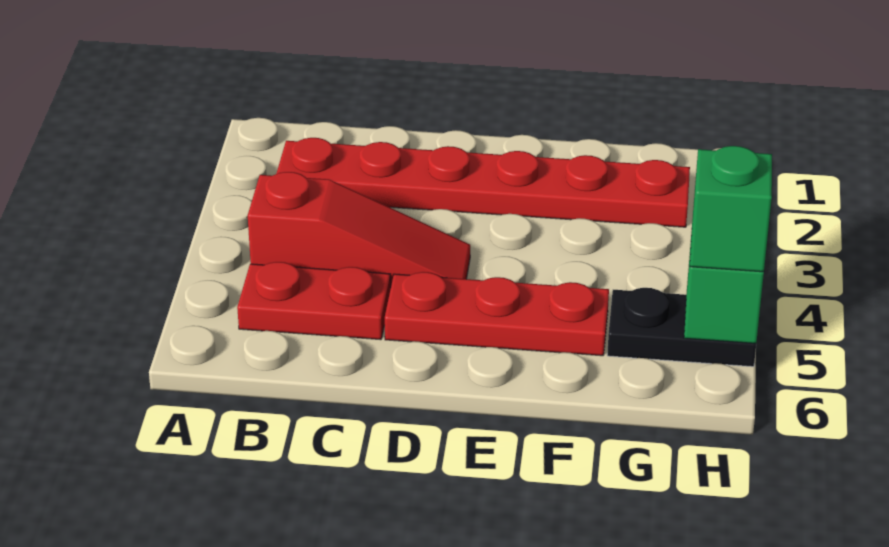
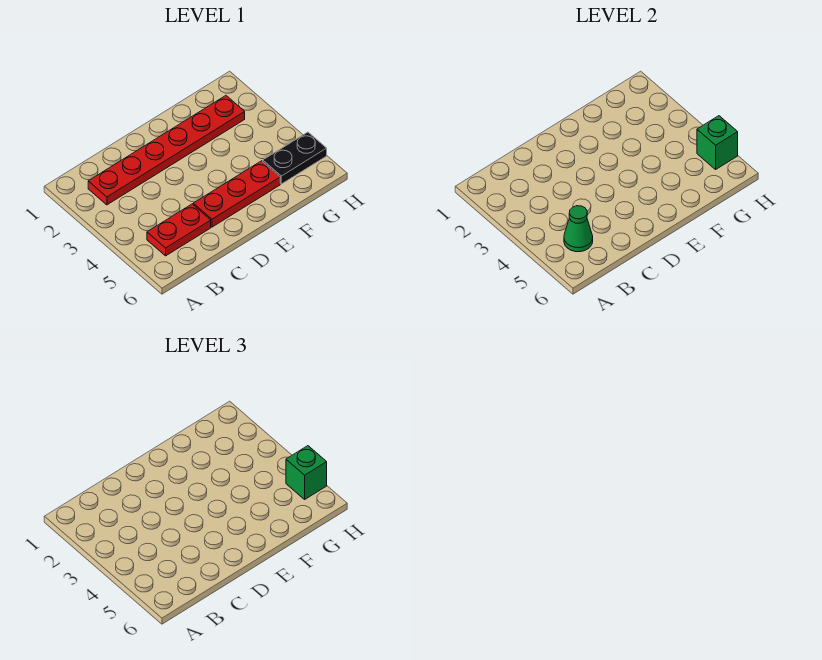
red slope B4:D4 level 1 top B -> none
none -> green cone B5 level 2

